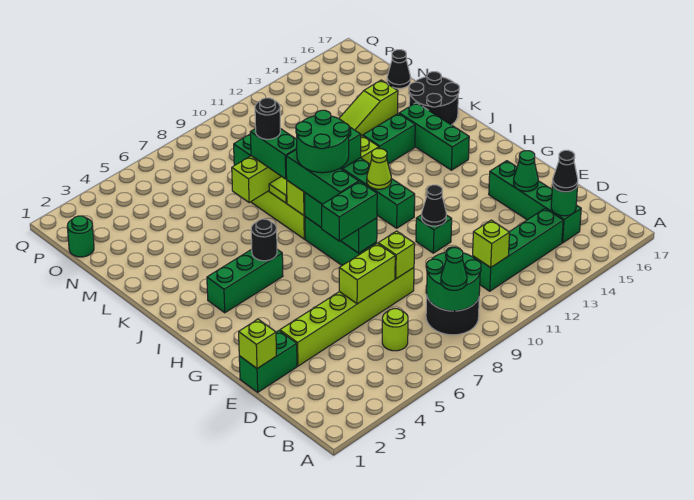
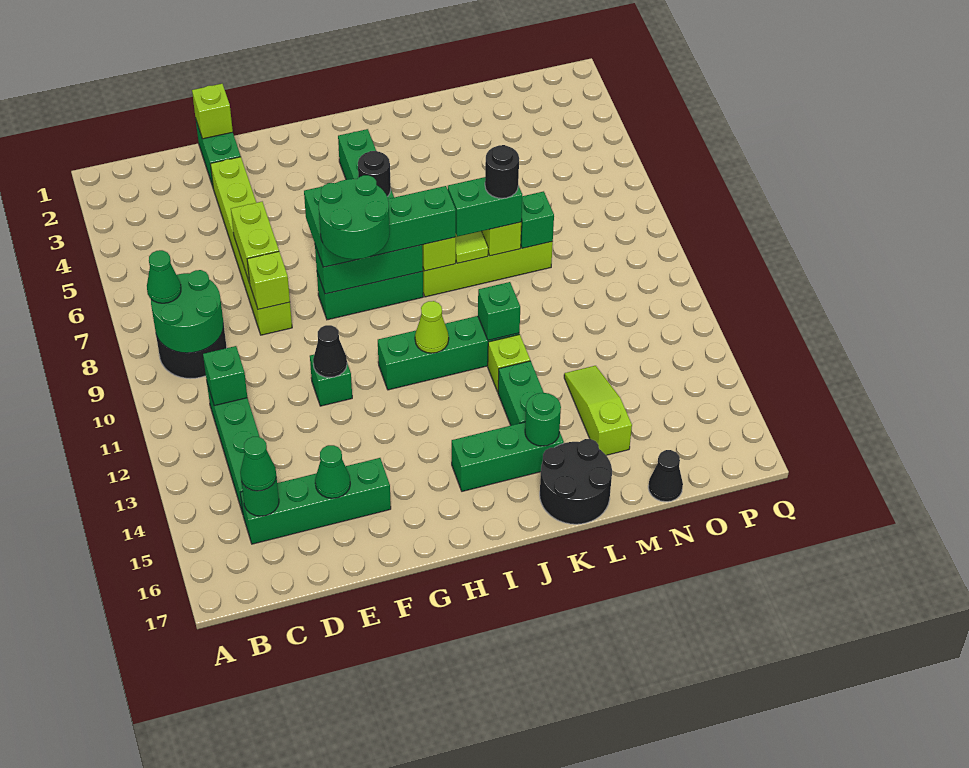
lime round brick C6 level 1 -> none
lime brick C11 level 2 -> green brick C11 level 2
black cone C15 level 3 -> green cone C15 level 3
green round brick I8:J9 level 4 -> green round brick G8:H9 level 4
green round brick O1 level 1 -> green round brick K15 level 2

